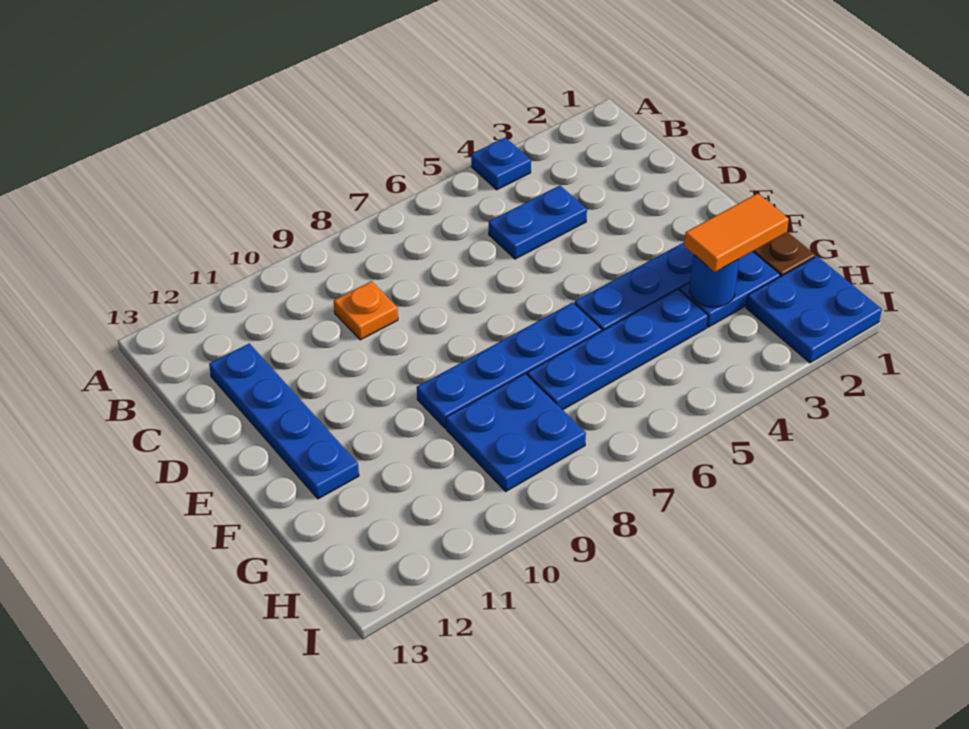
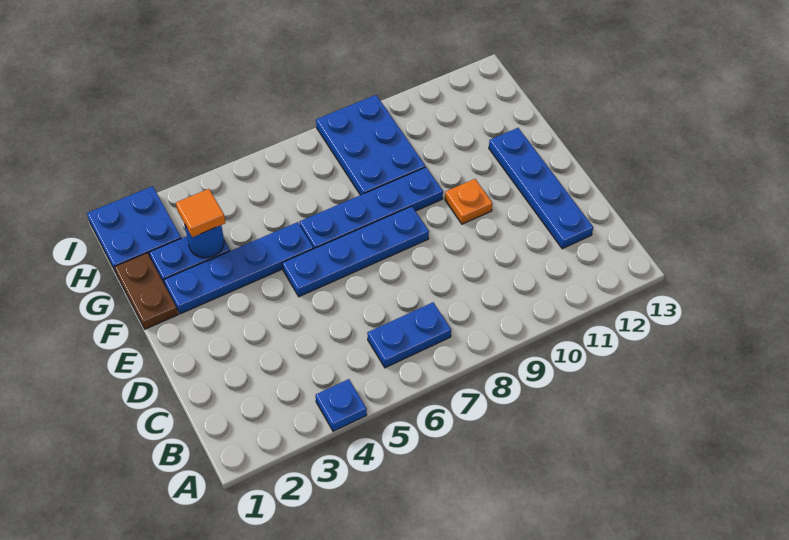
blue plate C4:C5 level 1 -> blue plate B6:B7 level 1
orange plate C9 level 1 -> orange plate E10 level 1
orange tile G2:G3 level 3 -> orange tile G3 level 3
blue plate G4:G7 level 1 -> blue plate E5:E8 level 1
blue plate G8:H9 level 1 -> blue plate G8:I9 level 1

